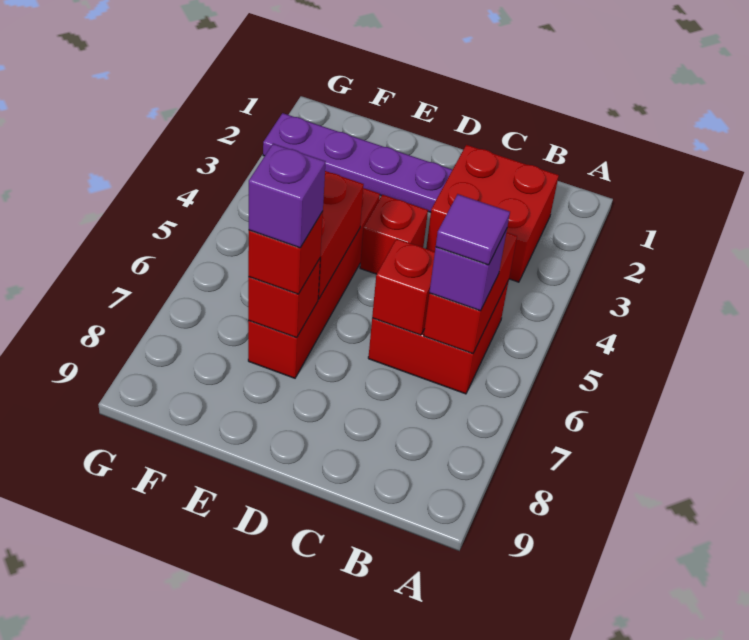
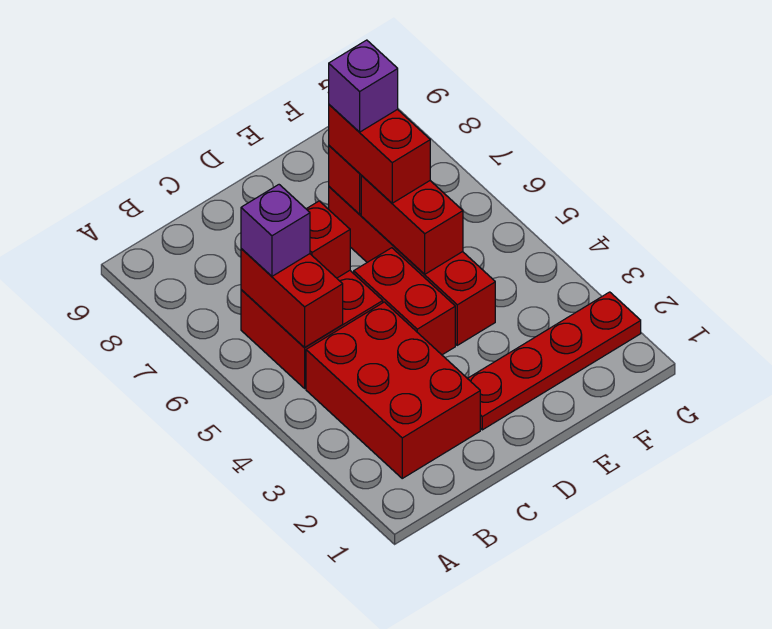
red brick B2:C3 level 1 -> red brick B2:C4 level 1
purple tile B6 level 4 -> none
purple plate D2:G2 level 1 -> red plate D2:G2 level 1
red brick D4 level 1 -> red brick D4:D5 level 1
red brick E7 level 3 -> red brick E6:E7 level 3

